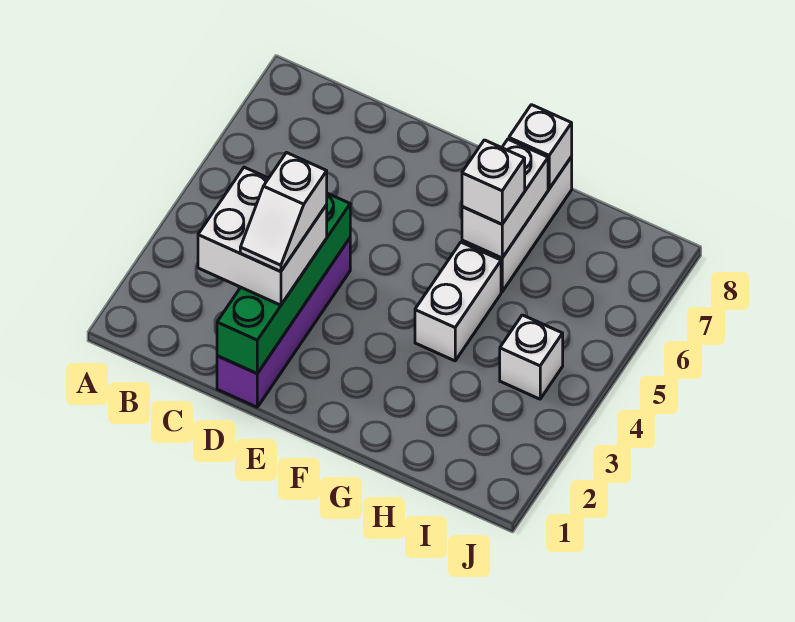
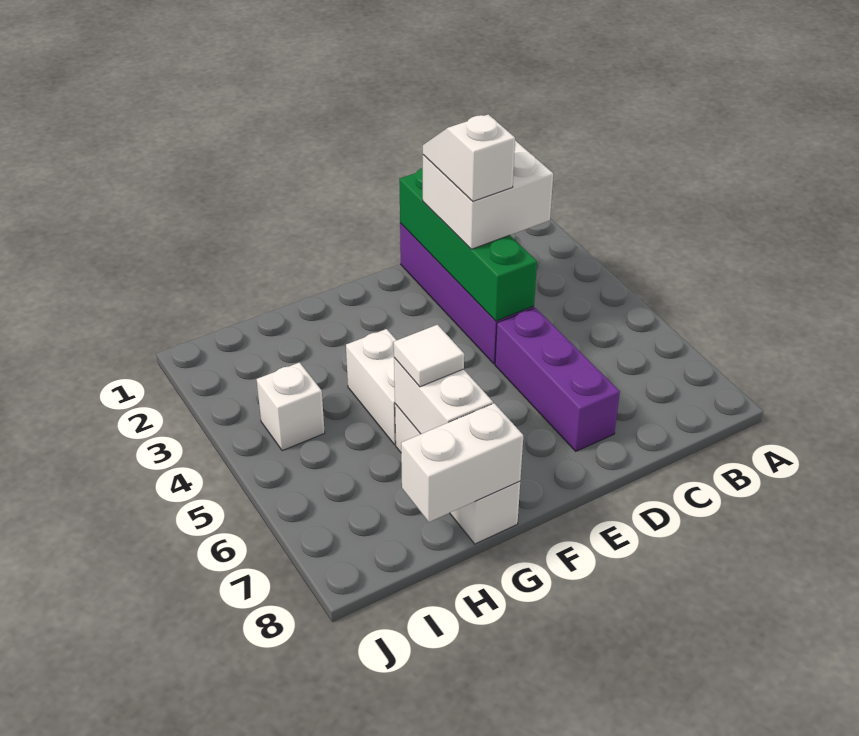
none -> purple brick D5:D7 level 1
white brick G6 level 3 -> white tile G6 level 3
white brick G8 level 2 -> white brick G8:H8 level 2

